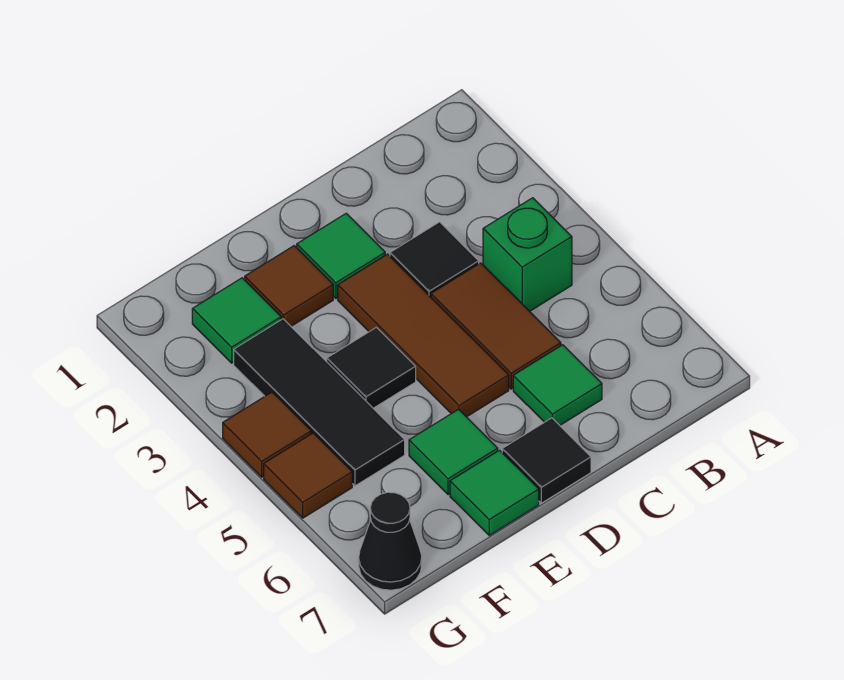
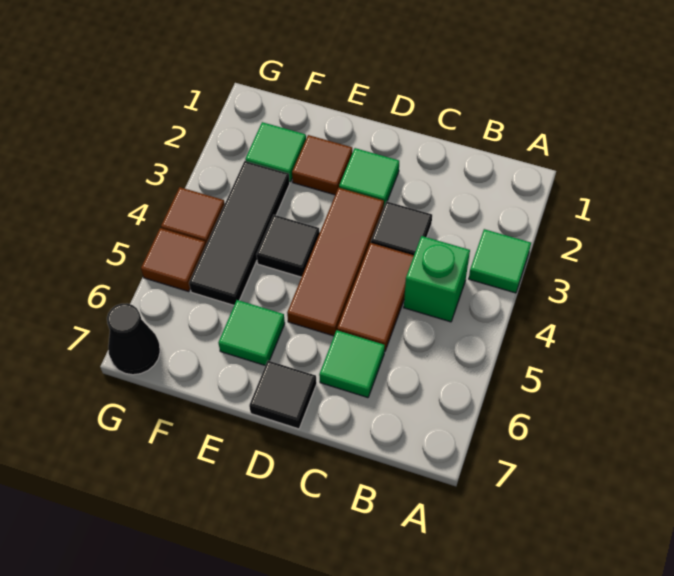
green tile E7 level 1 -> green tile A3 level 1

